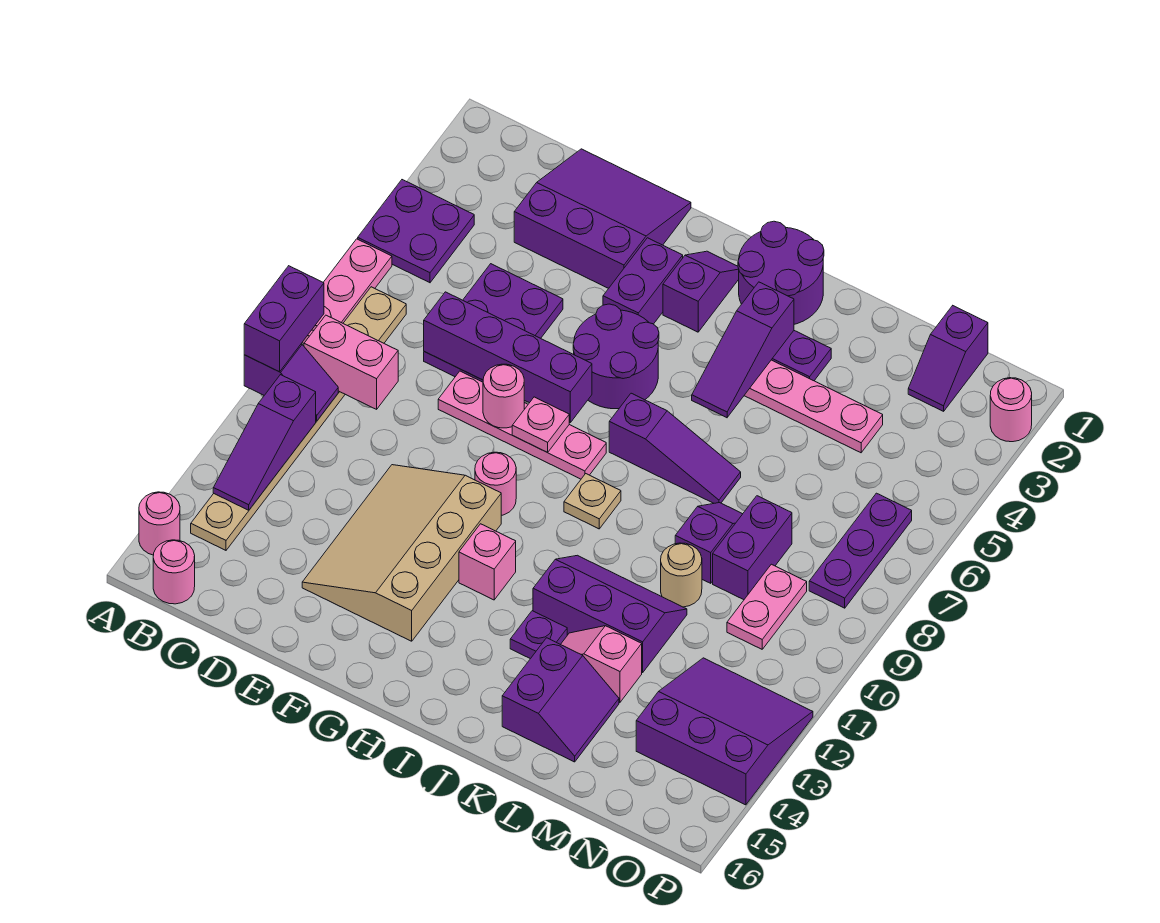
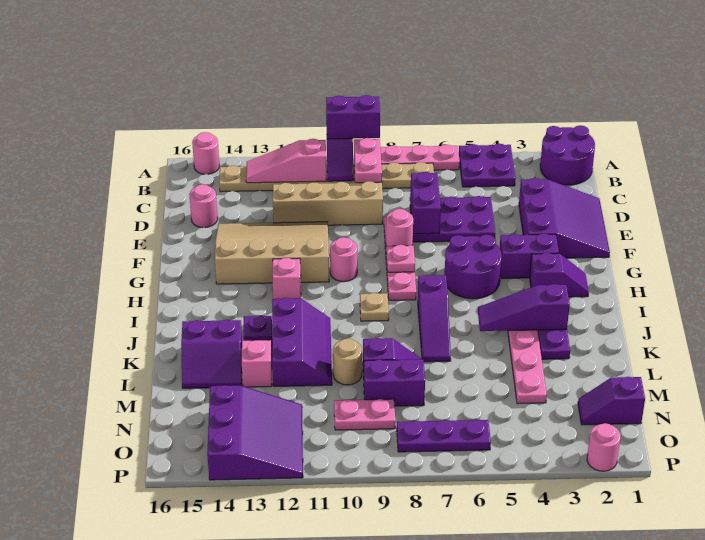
purple slope B11:B13 level 2 top 11 -> pink slope B11:B13 level 2 top 11
pink round brick B16 level 1 -> pink round brick D15 level 1
purple brick D7:G7 level 2 -> purple brick D7:E7 level 2
none -> tan brick D9:D12 level 1
purple round brick I1:J2 level 1 -> purple round brick A1:B2 level 1

